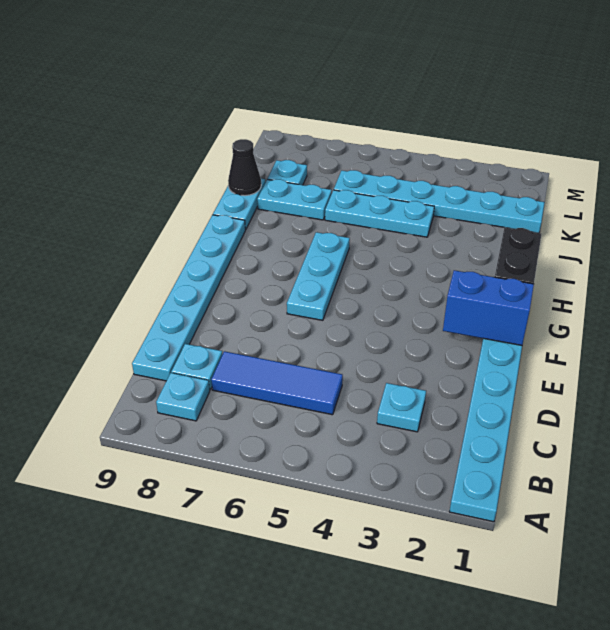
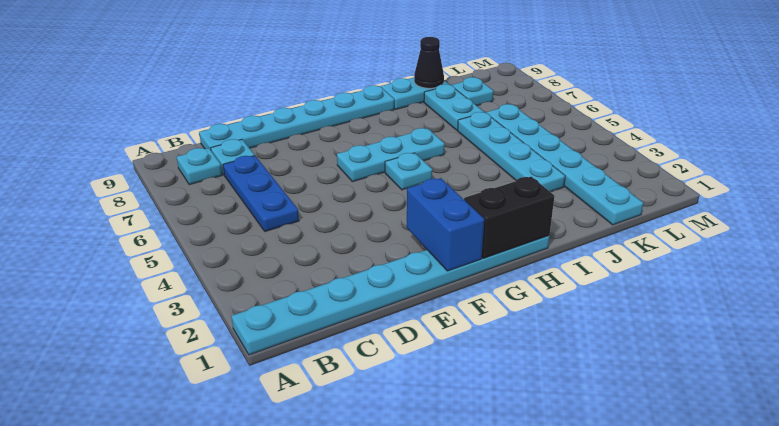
cyan plate C3 level 1 -> cyan plate G5 level 1
blue tile C5:C7 level 1 -> blue plate C5:C7 level 1
cyan plate J4:J6 level 1 -> cyan plate J3:J6 level 1

